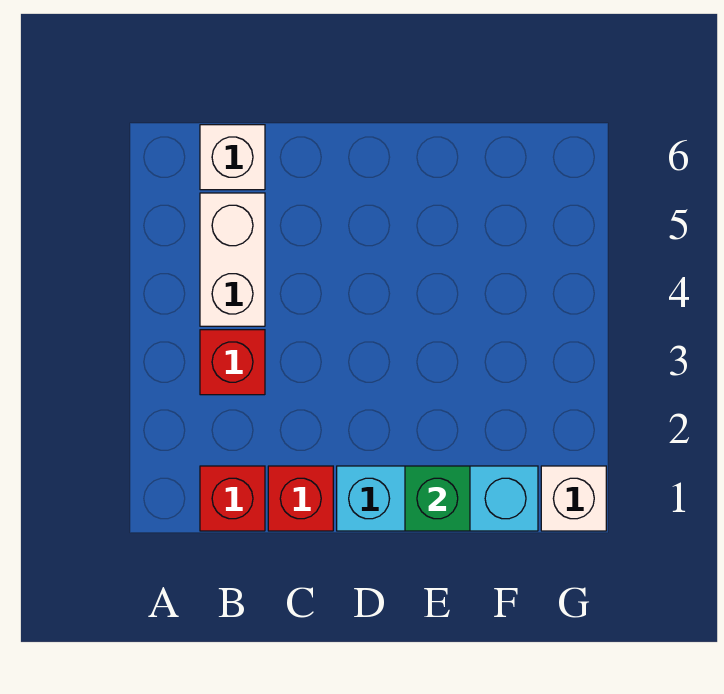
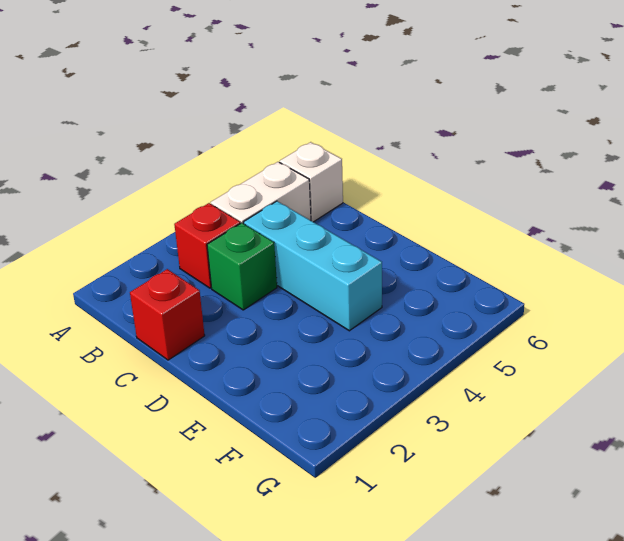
red brick B1 level 1 -> none
cyan brick D1:F1 level 1 -> cyan brick C4:E4 level 1
green brick E1 level 2 -> green brick C3 level 1
white brick G1 level 1 -> none

